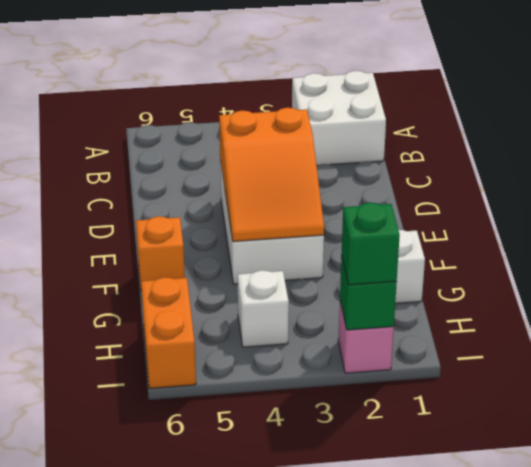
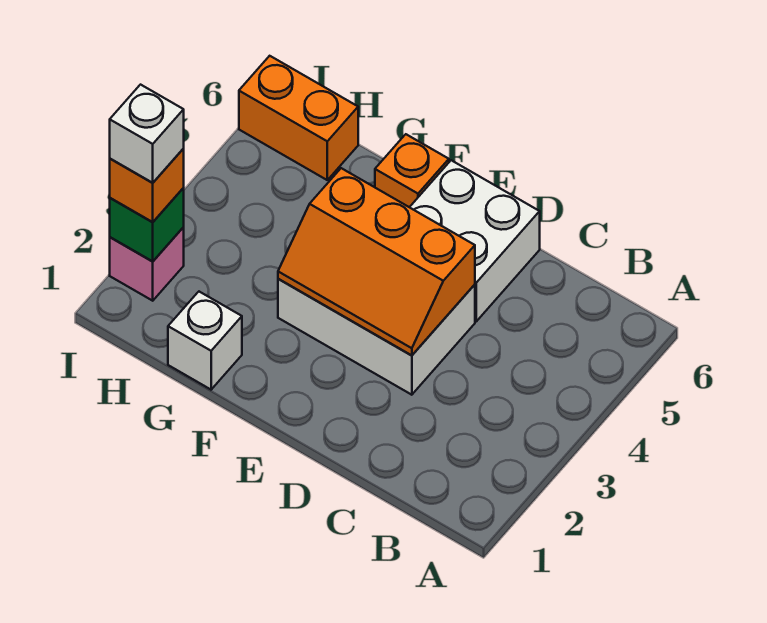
white brick A1:B2 level 1 -> white brick D5:E6 level 1
orange slope D3:F4 level 2 top D -> orange slope D3:F4 level 2 top 4
white brick H4 level 1 -> white brick I2 level 4
green brick I2 level 3 -> orange brick I2 level 3

